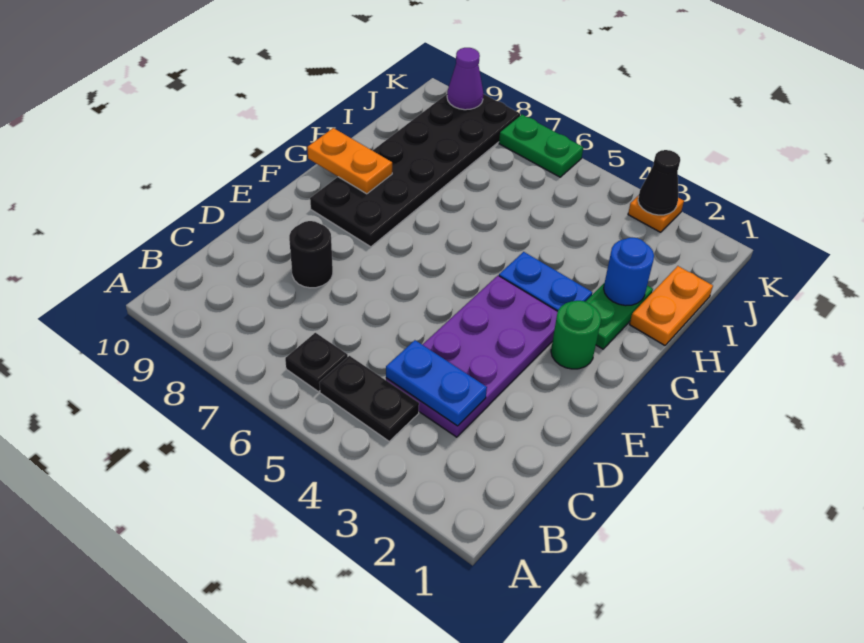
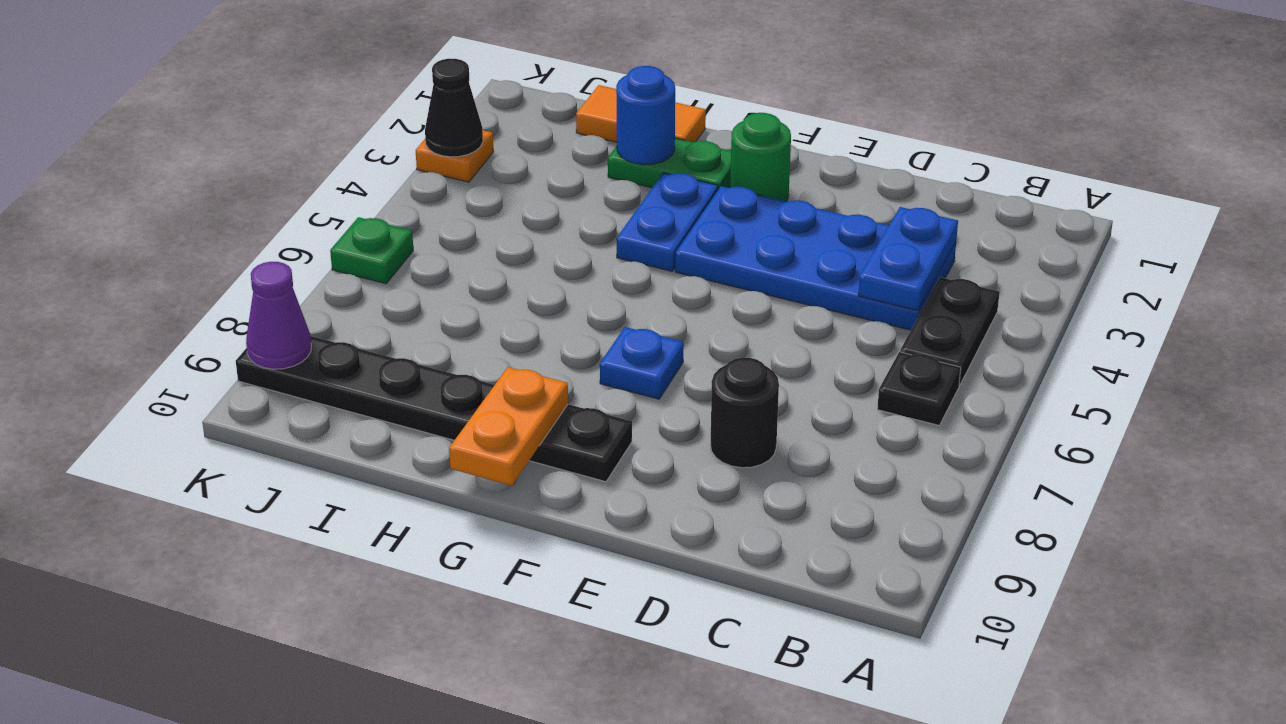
purple plate C3:F4 level 1 -> blue plate C3:F4 level 1
none -> blue plate F7 level 1
black plate F8:K9 level 1 -> black plate F9:K9 level 1
orange plate H1:I1 level 1 -> orange tile H1:I1 level 1
green plate K6:K7 level 1 -> green plate K6 level 1

